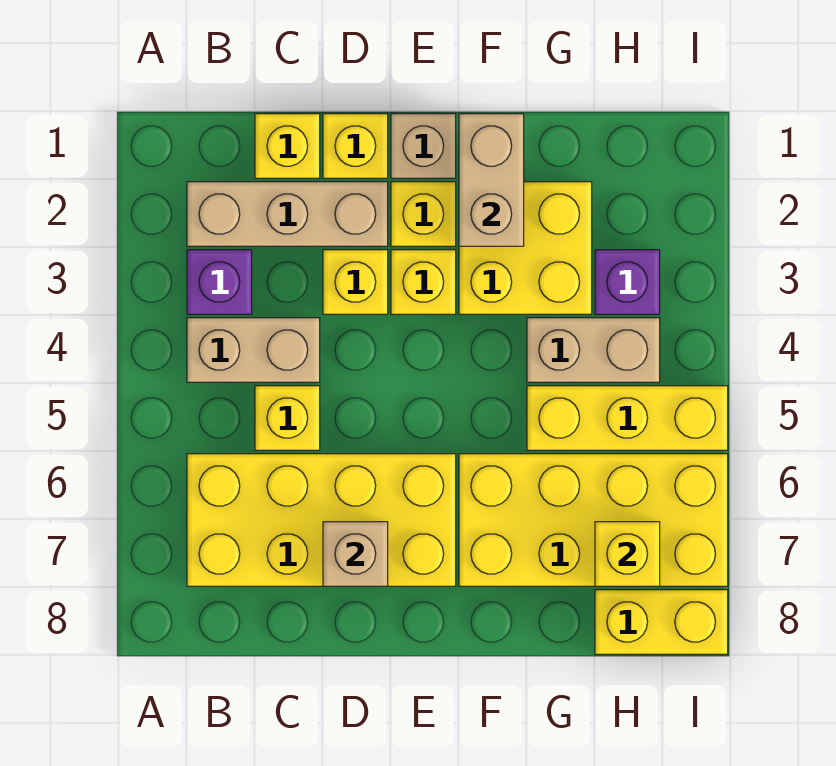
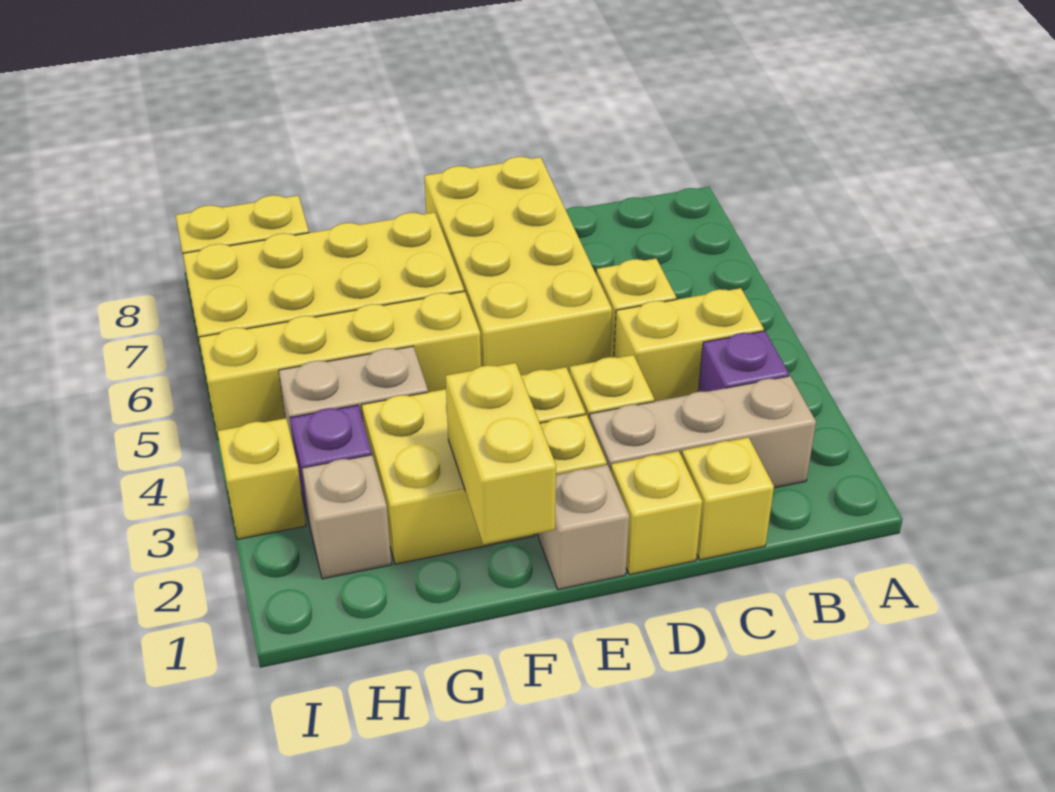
tan brick B4:C4 level 1 -> yellow brick B4:C4 level 1
yellow brick B6:E7 level 1 -> yellow brick D5:E8 level 1
tan brick D7 level 2 -> tan brick H2 level 1
tan brick F1:F2 level 2 -> yellow brick F1:F2 level 2
yellow brick G5:I5 level 1 -> yellow brick F5:I5 level 1
yellow brick H7 level 2 -> yellow brick I3 level 1

